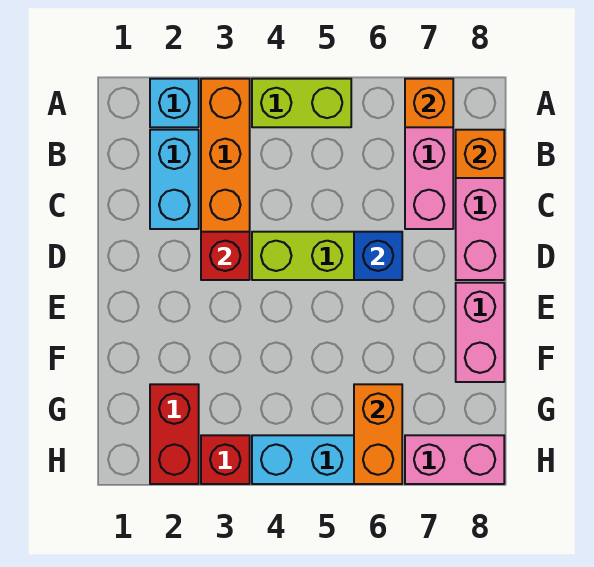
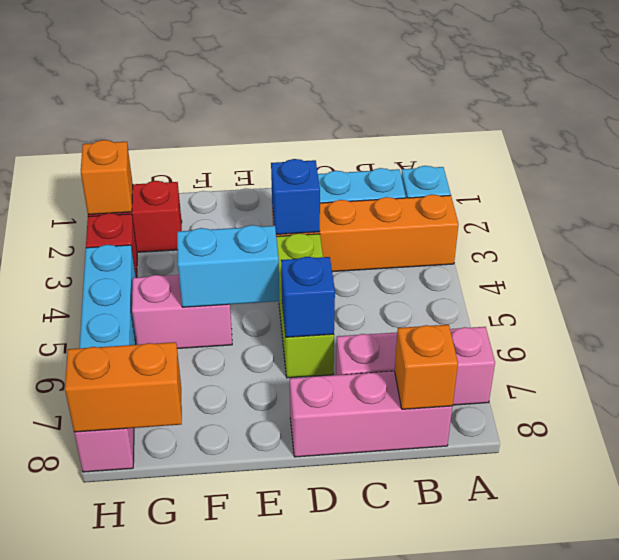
lime brick A4:A5 level 1 -> none
orange brick A7 level 2 -> orange brick H2 level 2
red brick D3 level 2 -> blue brick D3 level 2
none -> cyan brick E5:F5 level 2
pink brick E8:F8 level 1 -> pink brick F5:G5 level 1
orange brick G6:H6 level 2 -> orange brick G8:H8 level 2

